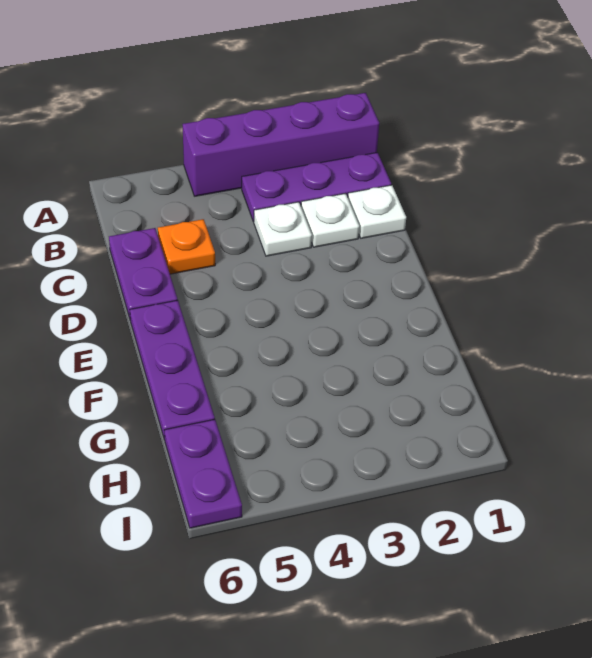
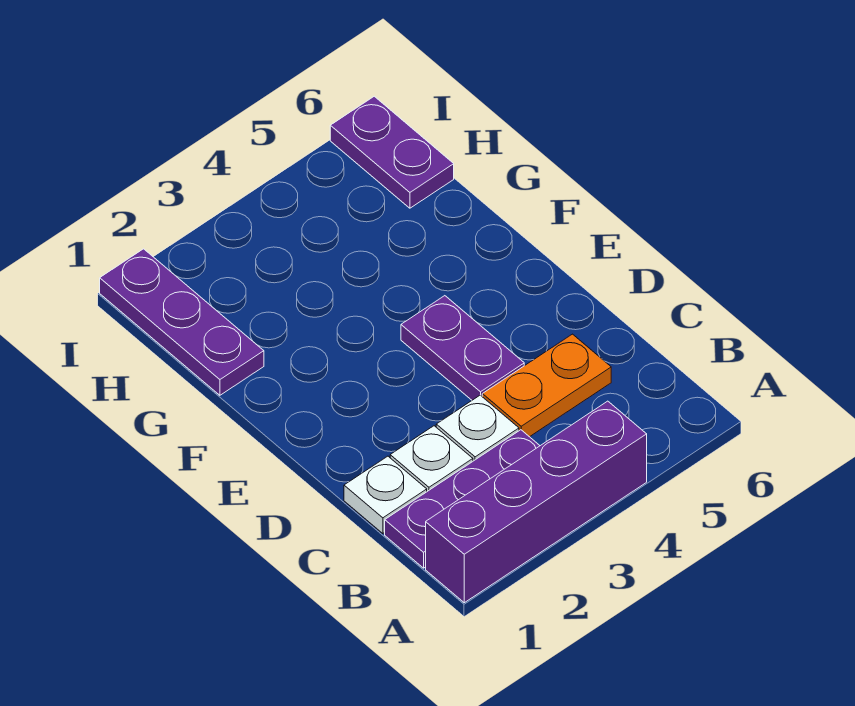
orange plate C5 level 1 -> orange plate C4:C5 level 1
purple plate C6:D6 level 1 -> purple plate D4:E4 level 1
purple plate E6:G6 level 1 -> purple plate G1:I1 level 1

